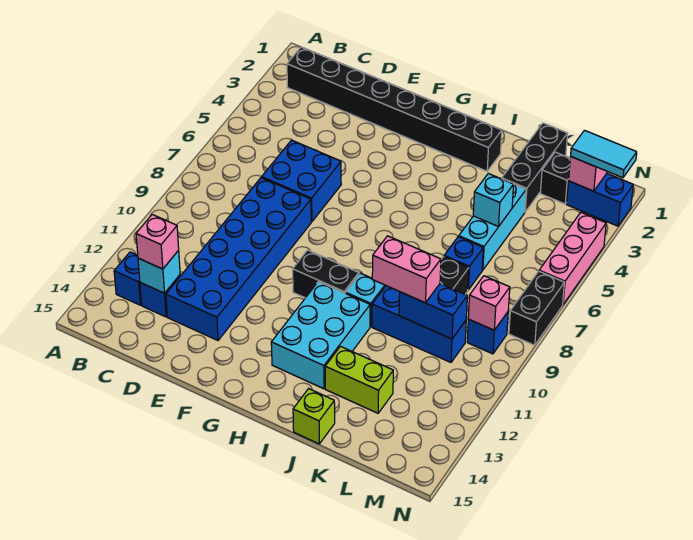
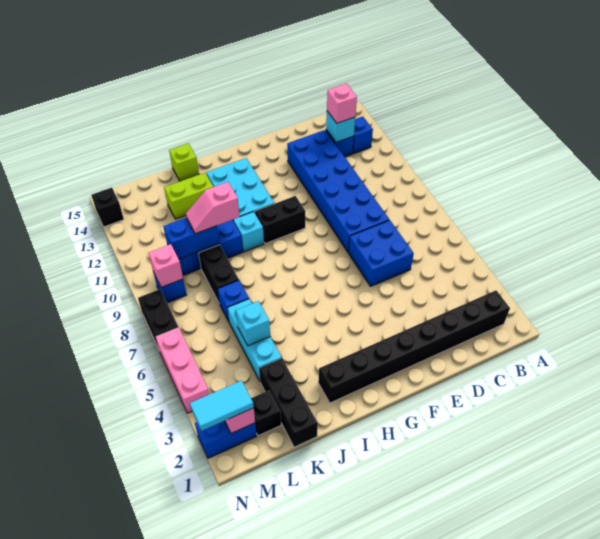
pink brick J10:K10 level 3 -> pink slope J10:K10 level 3 top J
none -> black brick N14 level 1

